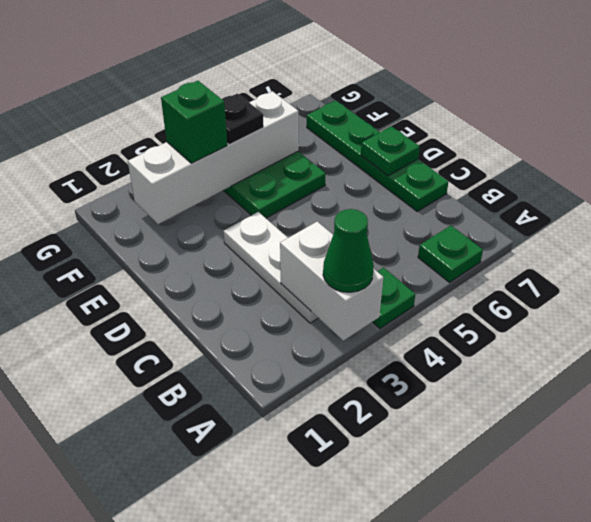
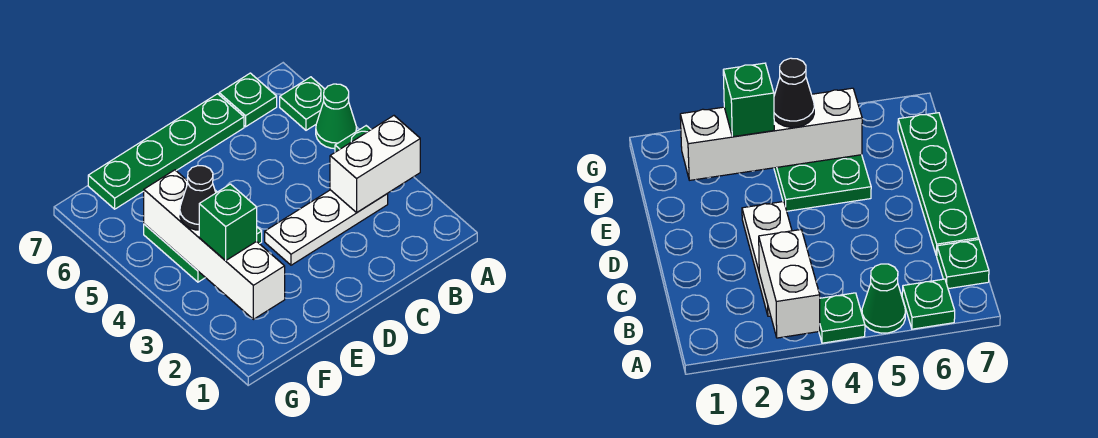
green cone A3 level 3 -> green cone A5 level 1
green plate D7 level 2 -> green plate B7 level 1
black plate F4 level 3 -> black cone F4 level 3

